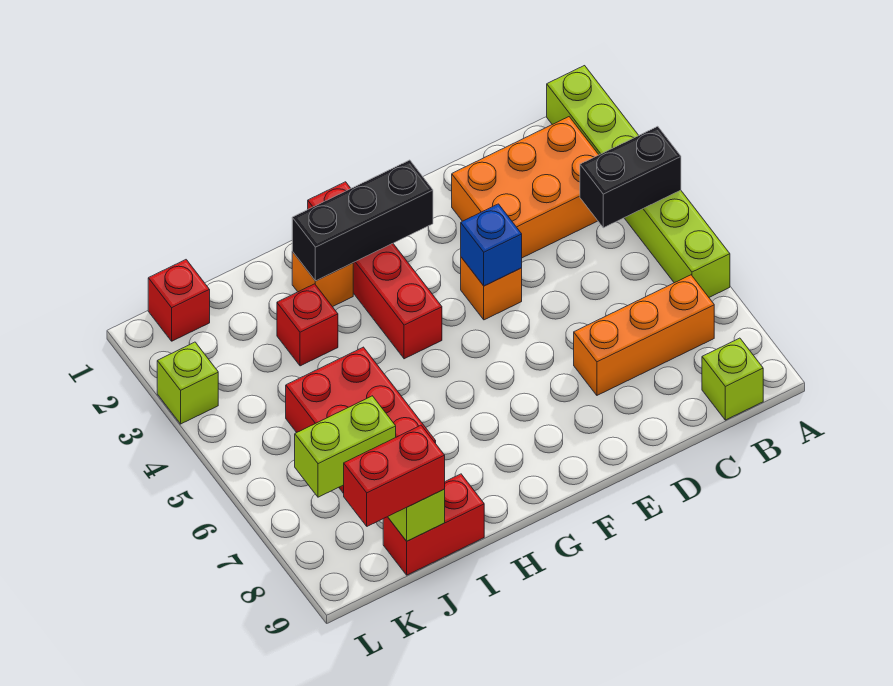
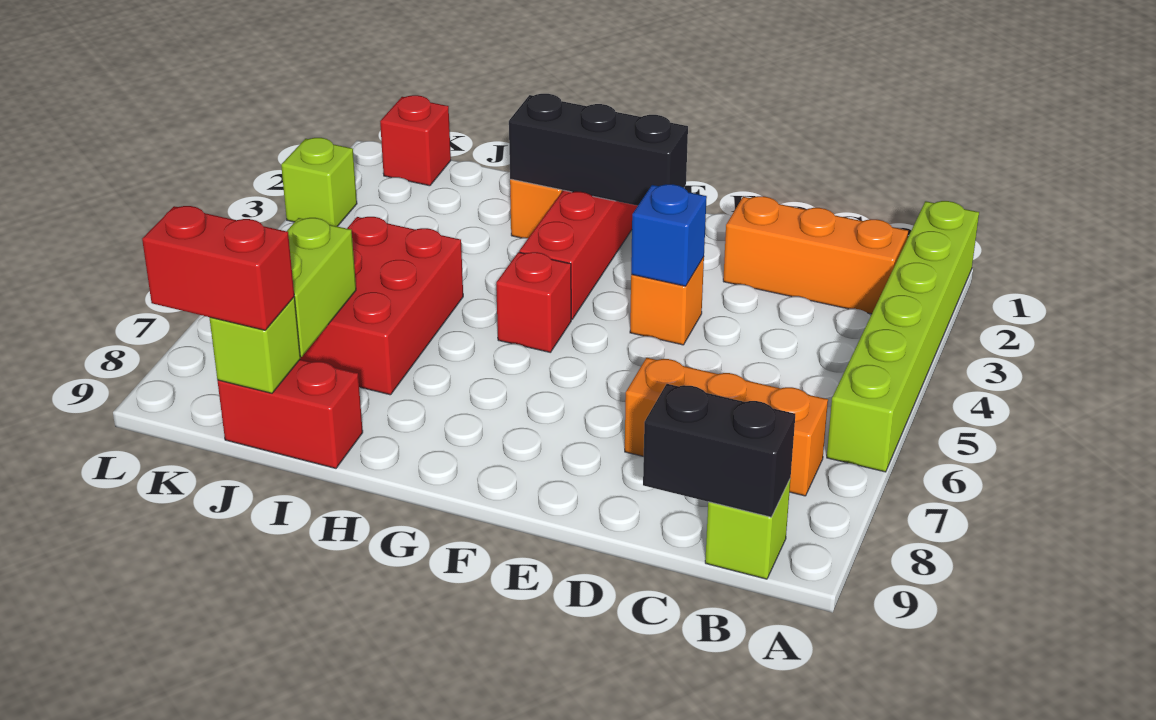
black brick A4:B4 level 2 -> black brick B9:C9 level 2
orange brick B2:D3 level 1 -> orange brick B2:D2 level 1
red brick I3 level 1 -> red brick G5 level 1
lime brick J7:K7 level 2 -> lime brick J7:J8 level 2

